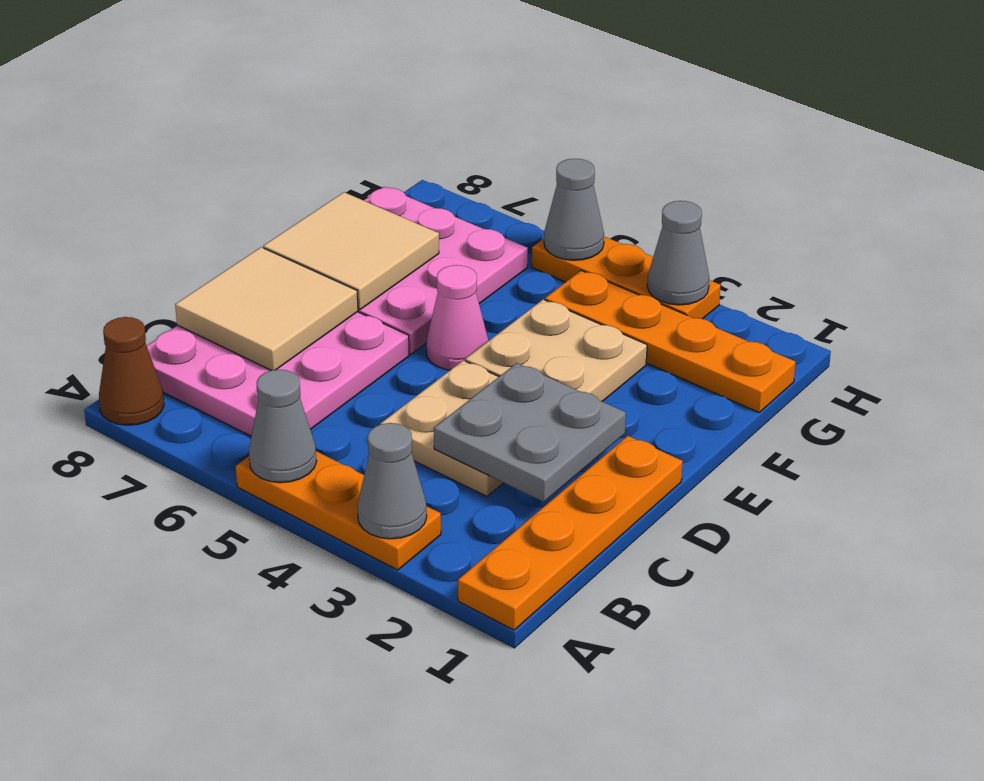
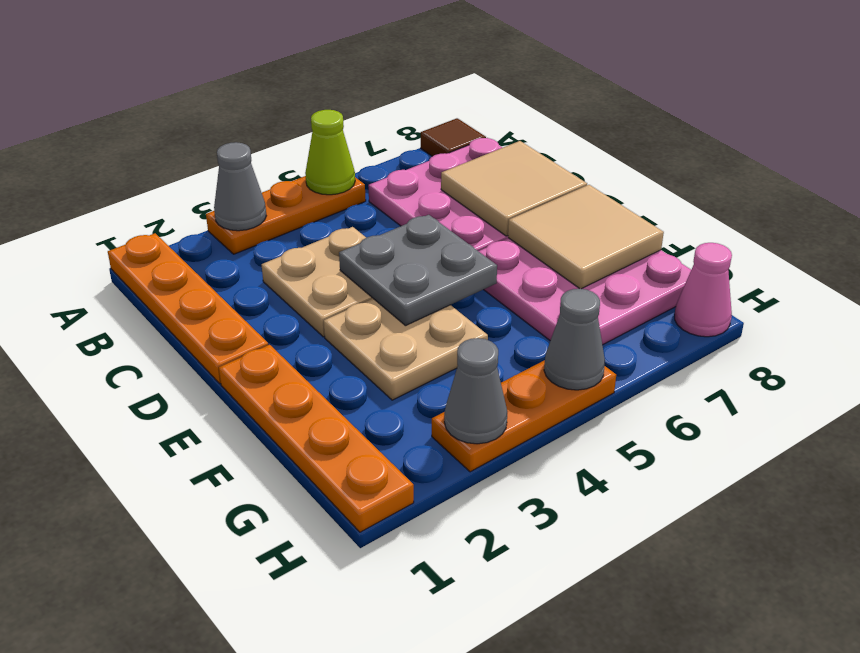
grey cone A5 level 2 -> lime cone A5 level 2
brown cone A8 level 1 -> brown tile A8 level 1
grey plate C2:D3 level 2 -> grey plate D4:E5 level 2
pink cone E5 level 1 -> pink cone H8 level 1
orange plate G1:G4 level 1 -> orange plate E1:H1 level 1

